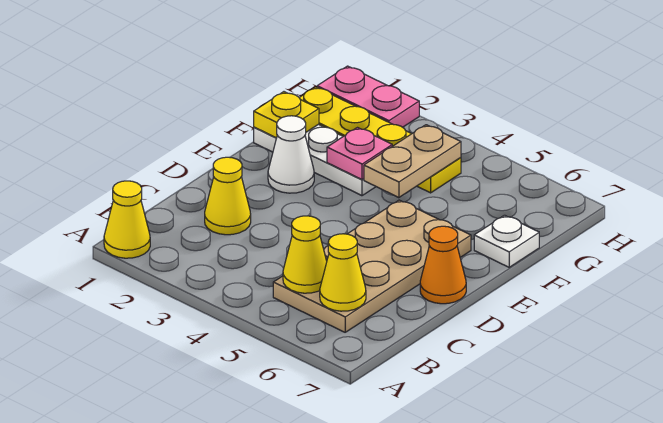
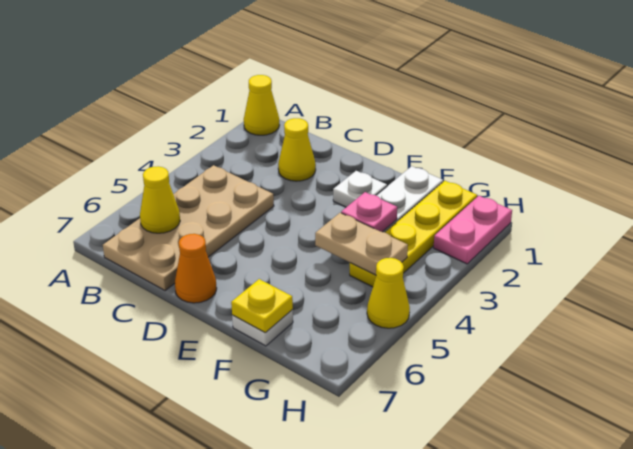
tan plate B5:E6 level 1 -> tan plate B4:C7 level 1
yellow cone B5 level 2 -> yellow cone H5 level 1
white cone E2 level 1 -> white plate E2 level 1
yellow plate F1 level 2 -> yellow plate F7 level 2

